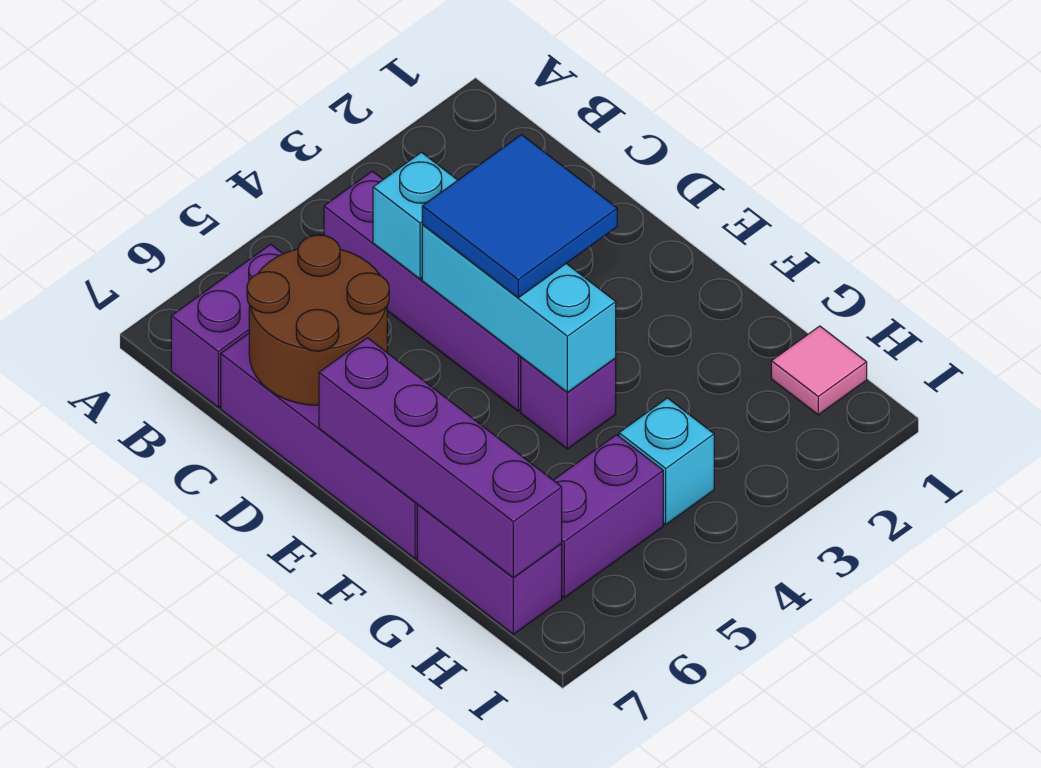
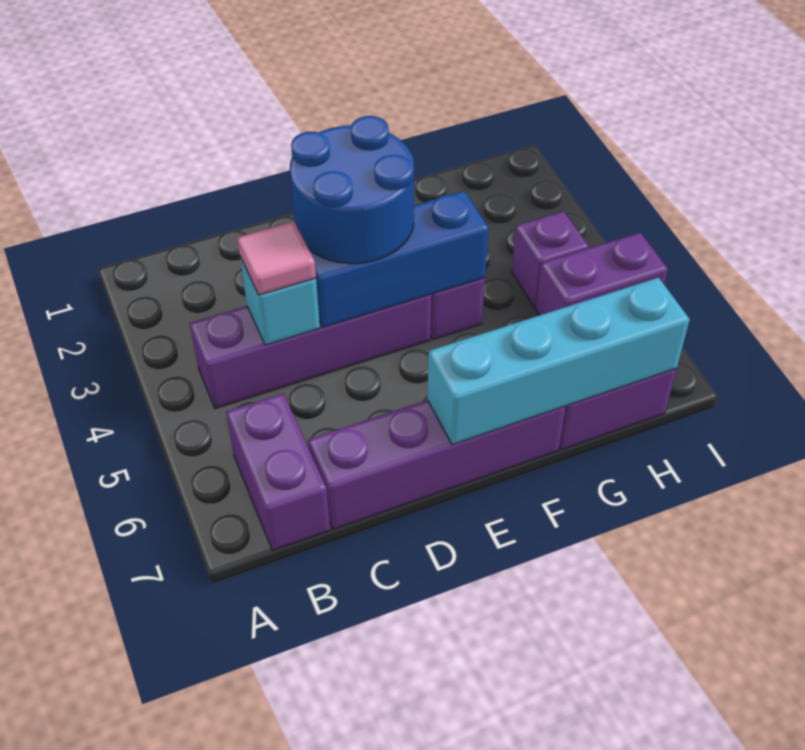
brown round brick C6:D7 level 2 -> none
blue tile D3:E4 level 3 -> blue round brick D3:E4 level 3
cyan brick D4:F4 level 2 -> blue brick D4:F4 level 2
purple brick E7:H7 level 2 -> cyan brick E7:H7 level 2
pink tile H1 level 1 -> pink tile C4 level 3
cyan brick H4 level 1 -> purple brick H4 level 1
purple brick H5:H6 level 1 -> purple brick H5:I5 level 1

